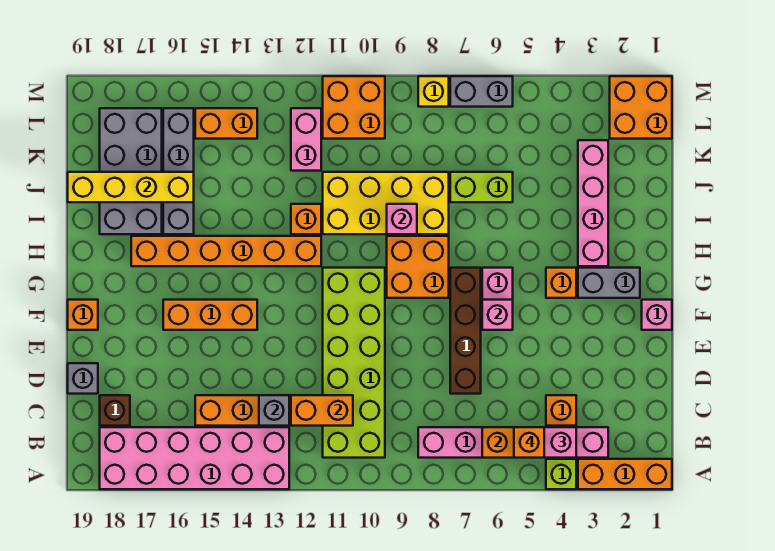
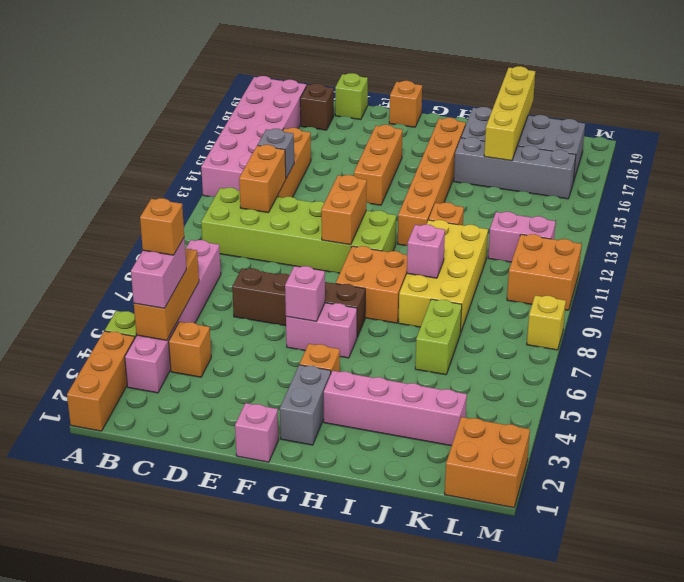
grey brick D19 level 1 -> lime brick D19 level 1
orange brick L14:L15 level 1 -> orange brick F10:F11 level 2
grey brick M6:M7 level 1 -> none

